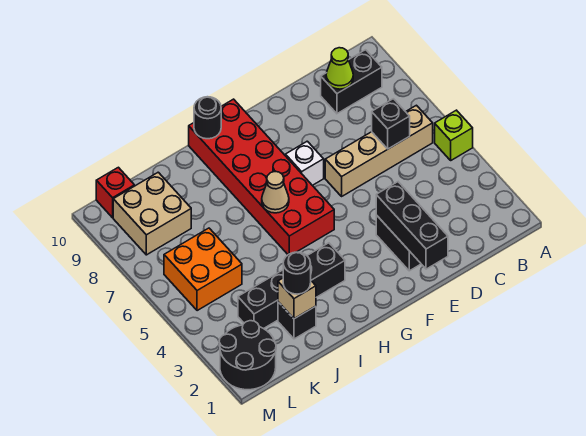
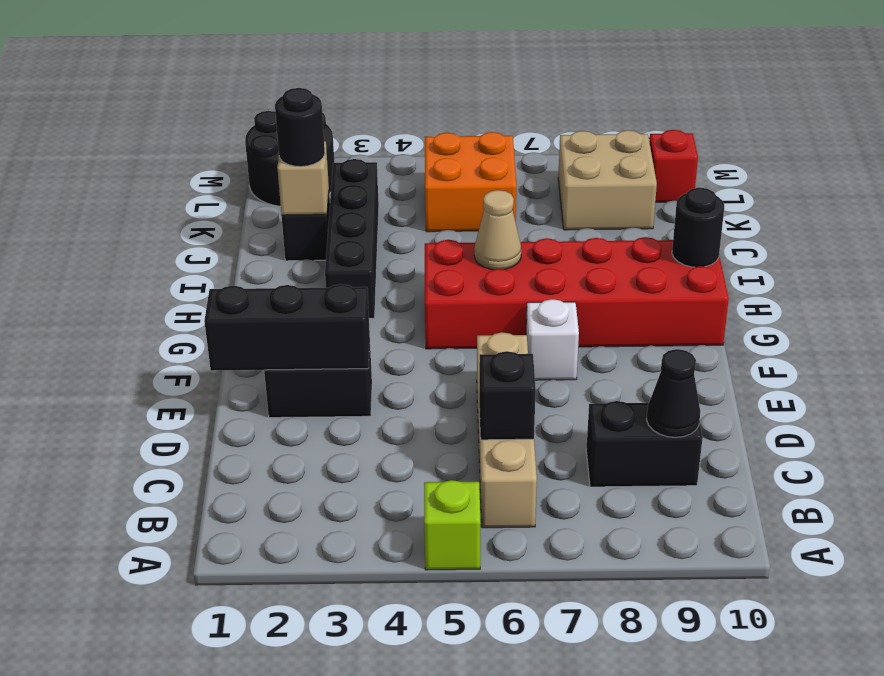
black brick B9:C9 level 1 -> black brick C8:C9 level 1
lime cone C9 level 2 -> black cone C9 level 2

